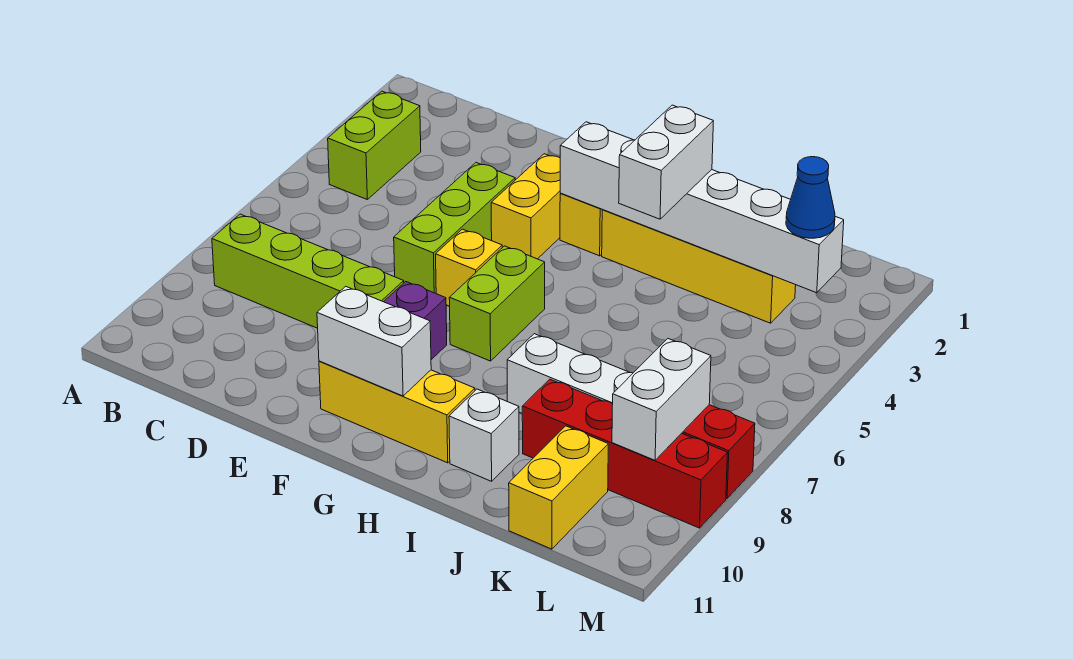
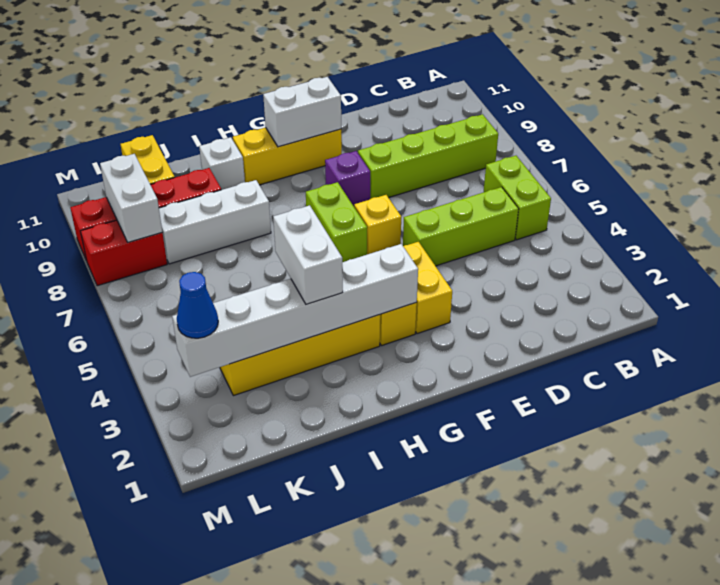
lime brick B3:B4 level 1 -> lime brick B5:B6 level 1
lime brick E4:E6 level 1 -> lime brick C5:E5 level 1

